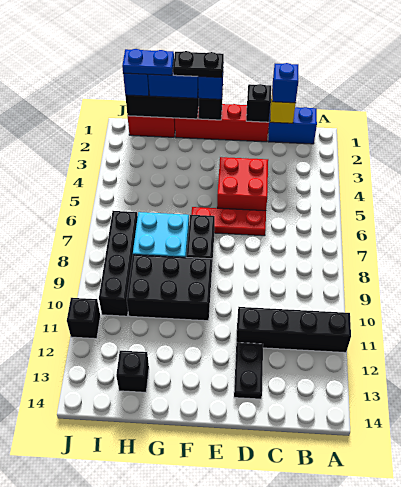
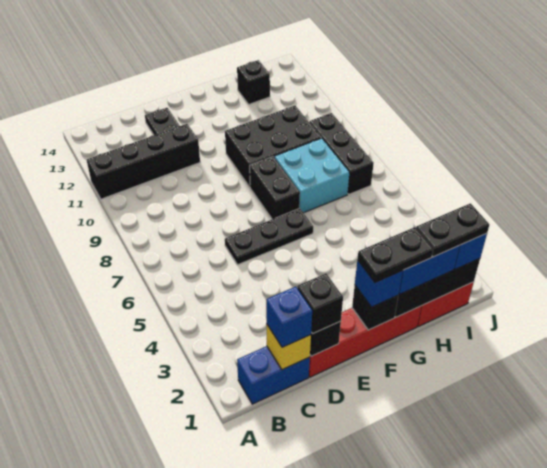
red brick D4:E5 level 1 -> none
red plate D6:F6 level 1 -> black plate D6:F6 level 1
blue plate H1:I1 level 4 -> black plate H1:I1 level 4
black brick I7:I10 level 1 -> black brick I7:I9 level 1
black brick J11 level 1 -> black brick D1 level 3

